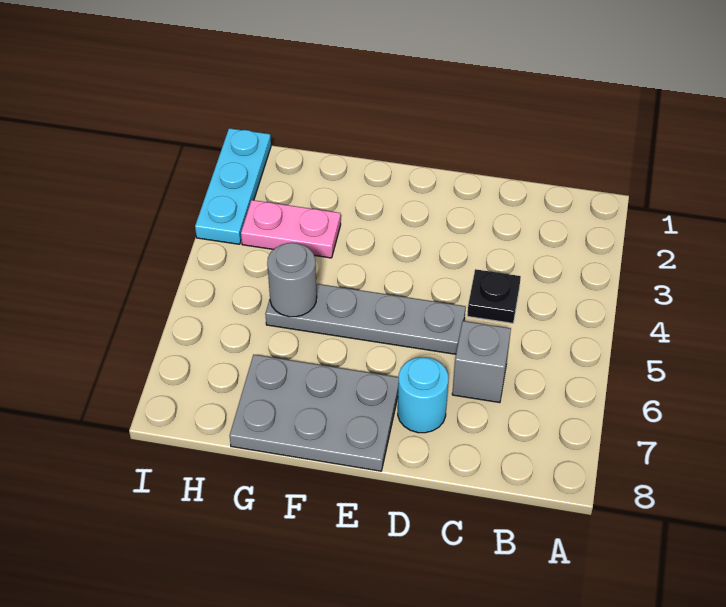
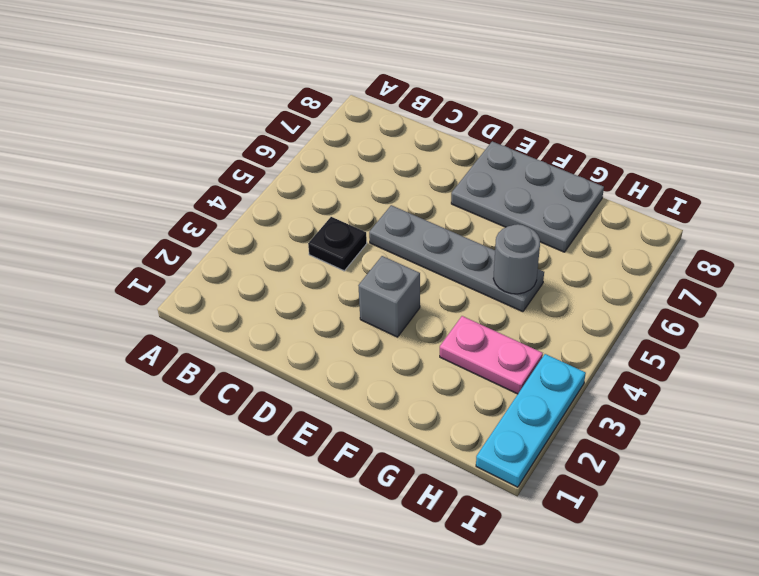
grey brick C6 level 1 -> grey brick E3 level 1
cyan round brick D7 level 1 -> none

